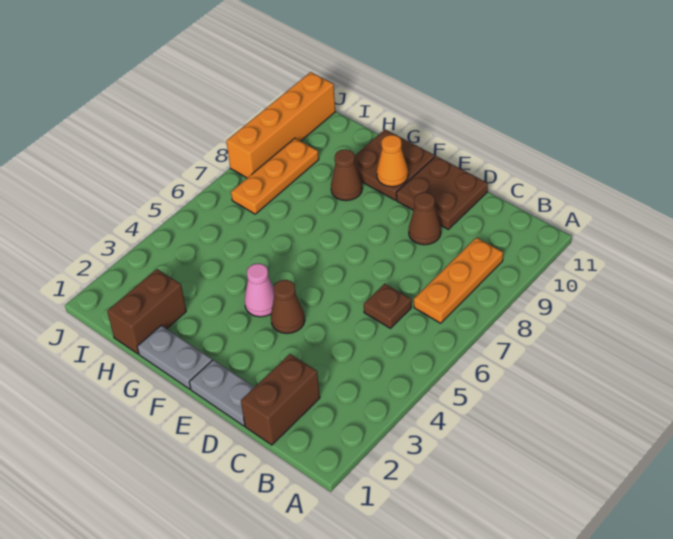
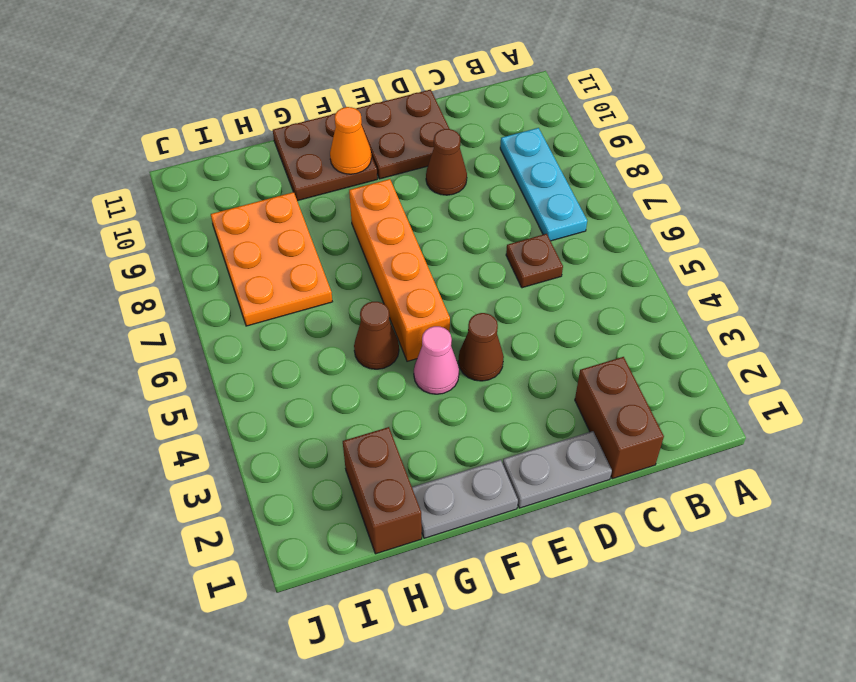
orange plate B7:B9 level 1 -> cyan plate B7:B9 level 1
brown cone G9 level 1 -> brown cone G5 level 1
orange plate I7:I9 level 1 -> orange plate H7:I9 level 1
orange brick J8:J11 level 1 -> orange brick F5:F8 level 1

